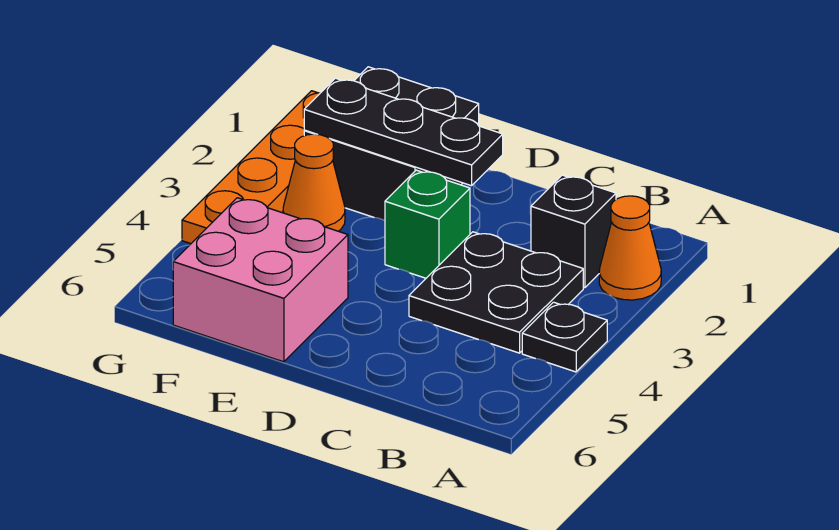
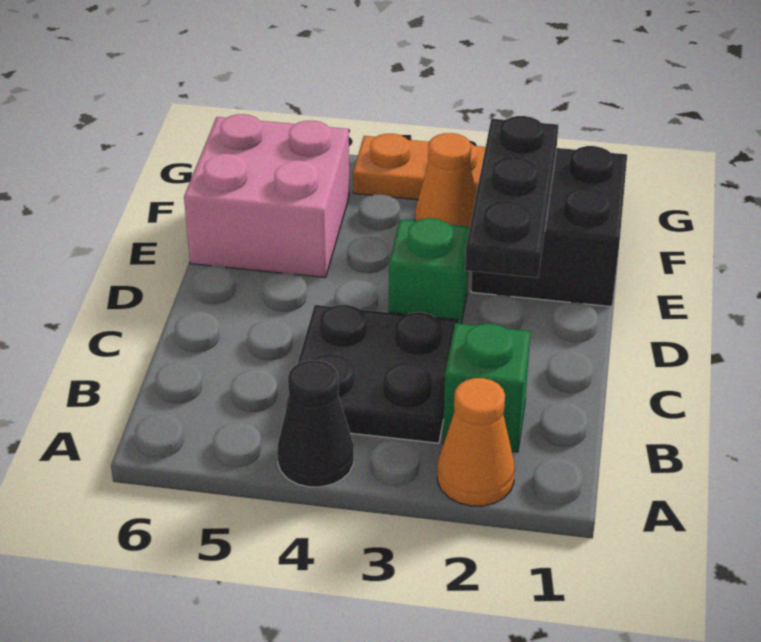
black plate A4 level 1 -> black cone A4 level 1
black brick B2 level 1 -> green brick B2 level 1

